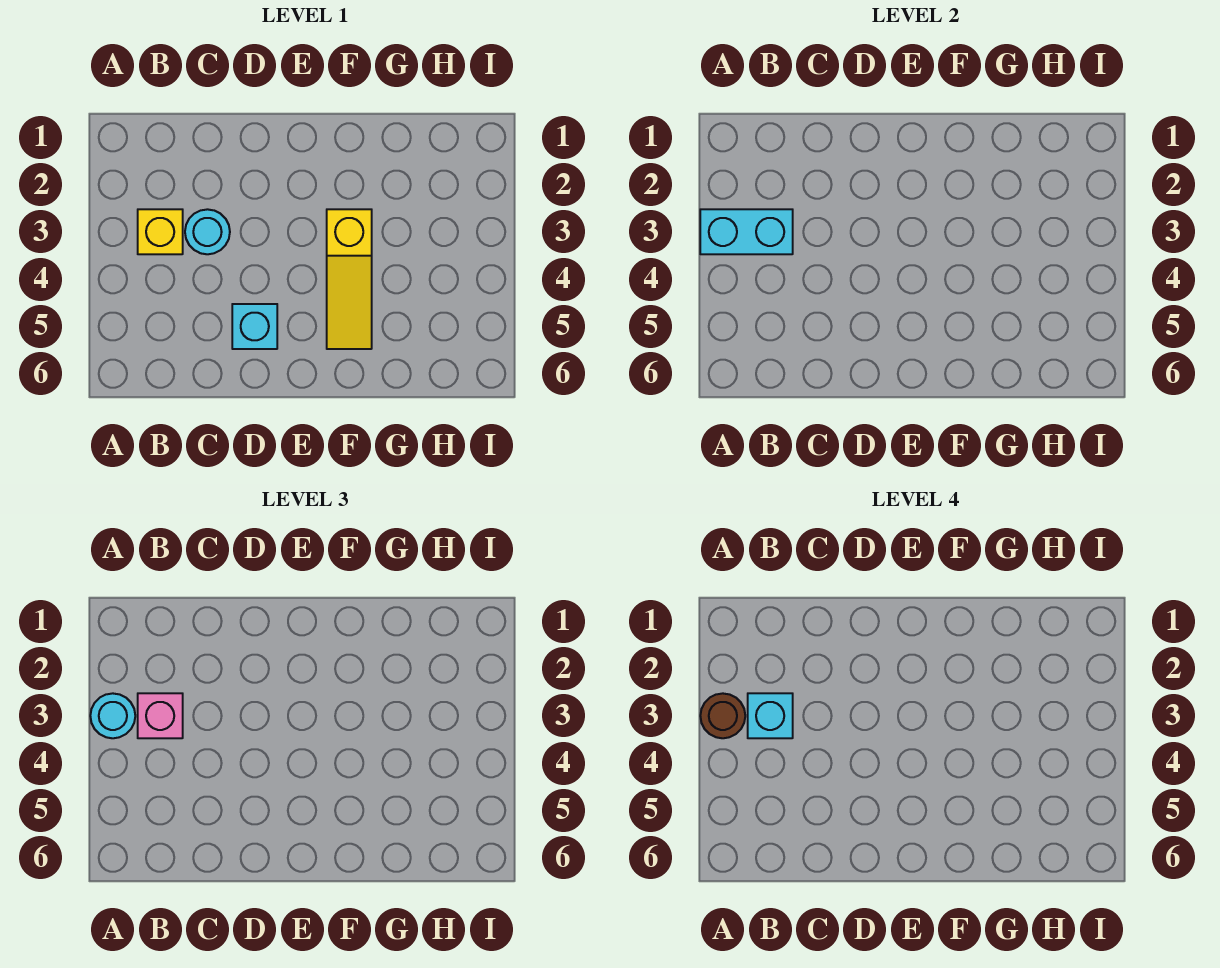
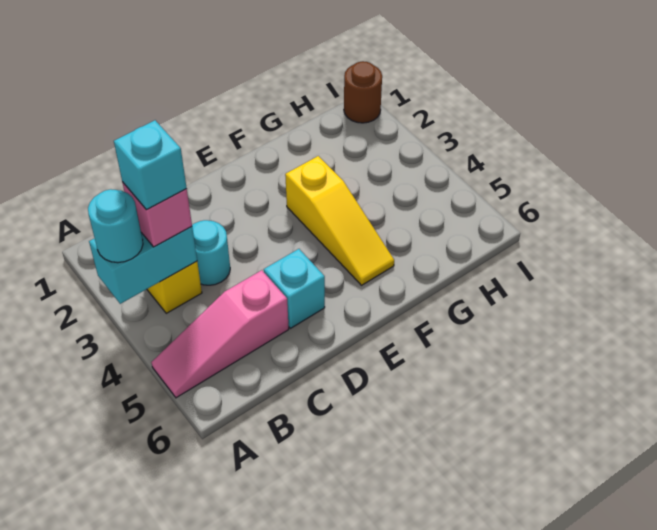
brown round brick A3 level 4 -> brown round brick I1 level 1
none -> pink slope A5:C5 level 1 top C

